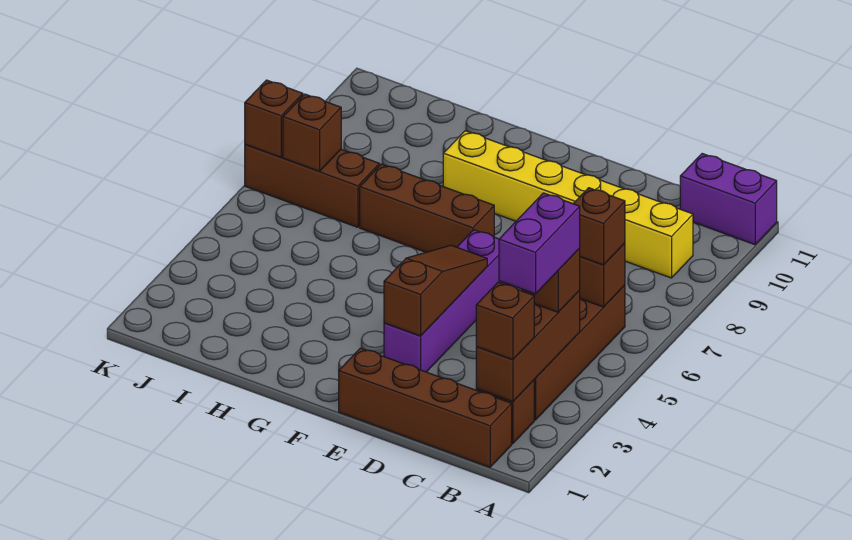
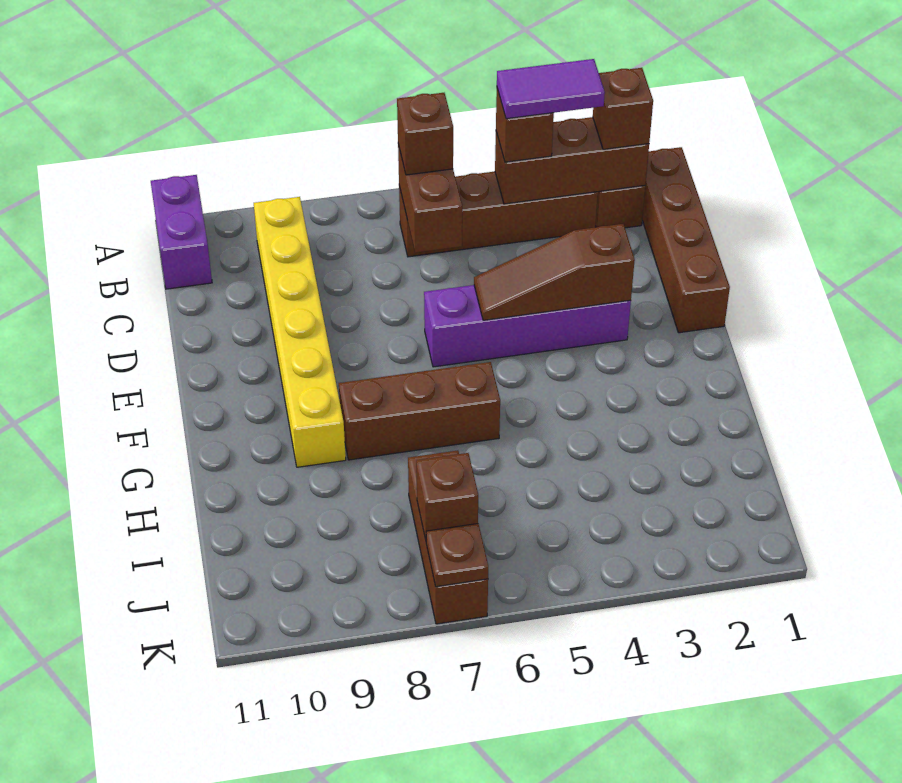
purple brick B3:B4 level 4 -> purple tile B3:B4 level 4
brown brick F7:H7 level 1 -> brown brick G6:G8 level 1
brown brick K7 level 2 -> brown plate K7 level 2

